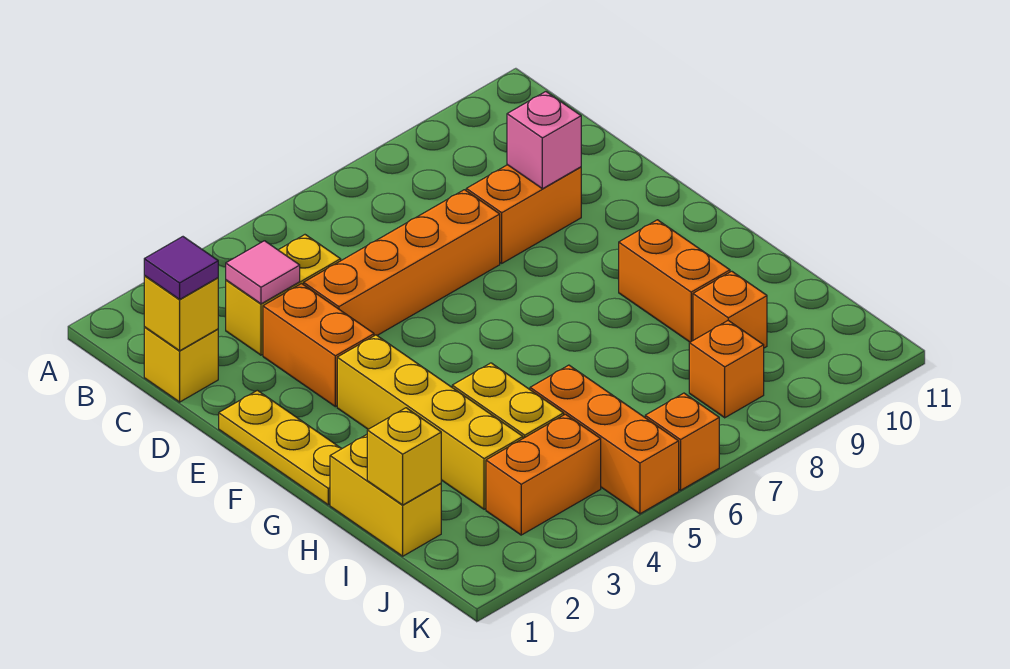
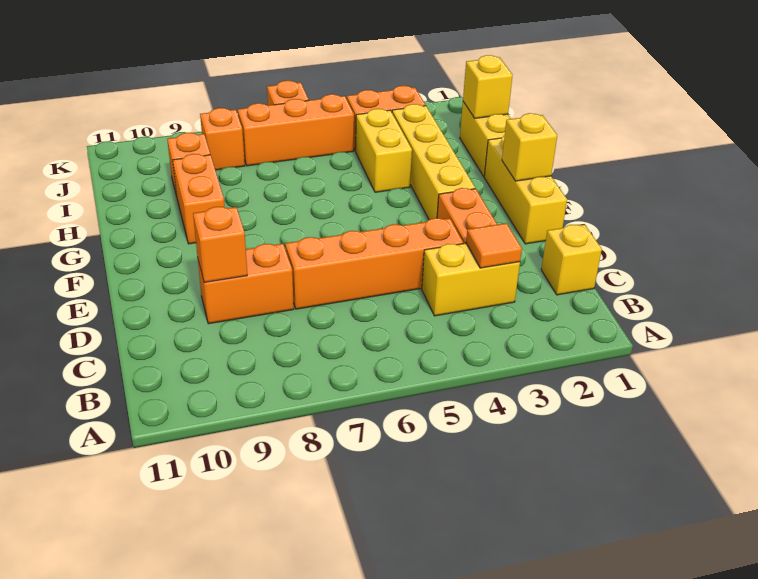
yellow brick C1 level 2 -> yellow brick F1 level 2
purple tile C1 level 3 -> none
pink tile C3 level 2 -> orange tile C3 level 2
pink brick D9 level 2 -> orange brick D9 level 2
yellow plate E1:G1 level 1 -> yellow brick E1:G1 level 1
orange brick I5:K5 level 1 -> orange brick J5:J7 level 1

